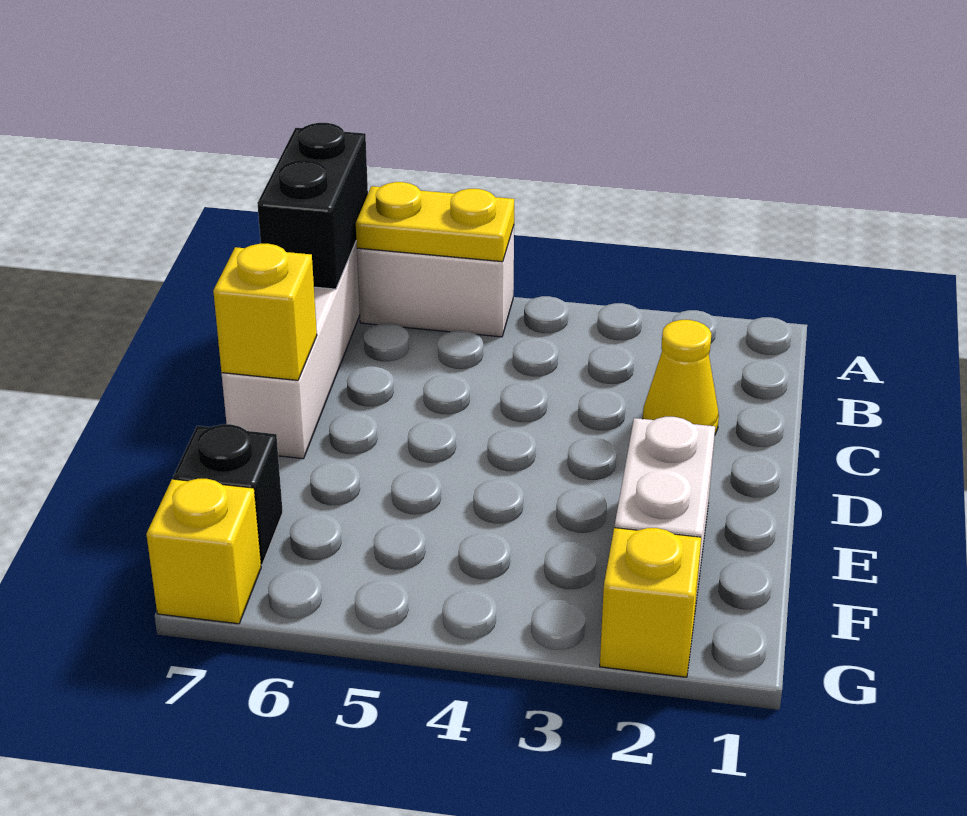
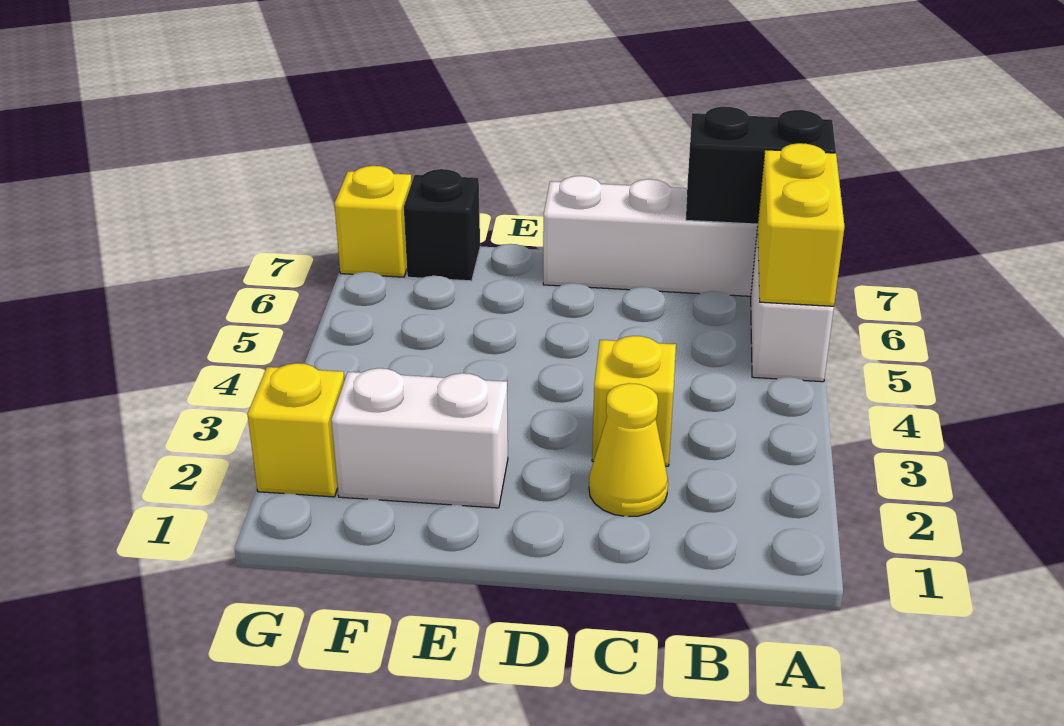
yellow plate A5:A6 level 2 -> yellow brick A5:A6 level 2
yellow brick D7 level 2 -> yellow brick C3 level 1

